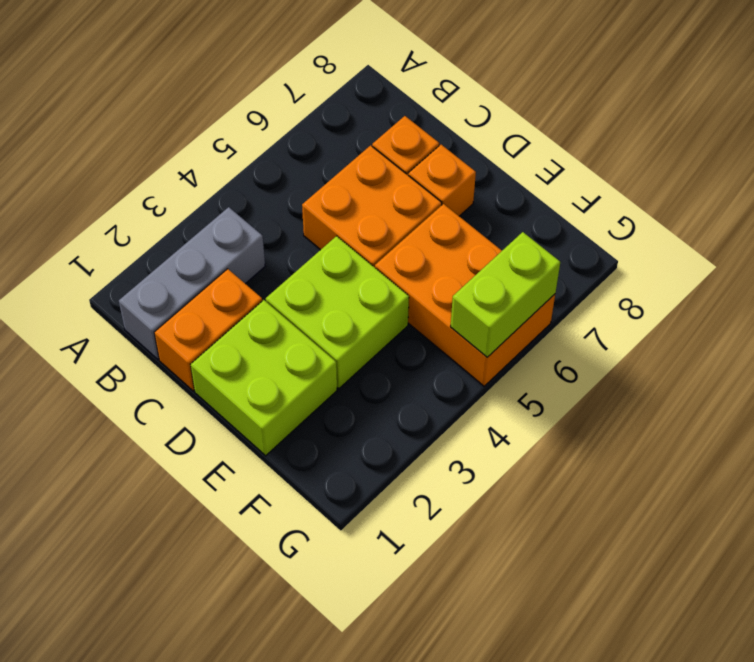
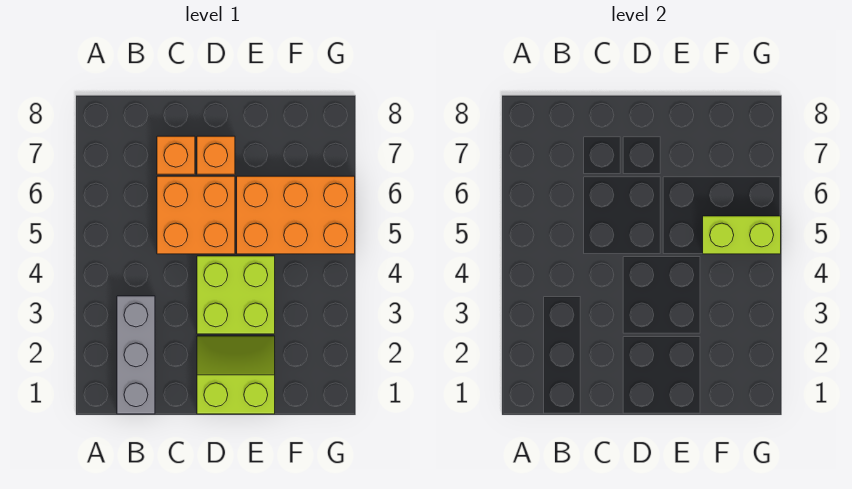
orange brick C1:C2 level 1 -> none
lime brick D1:E2 level 1 -> lime slope D1:E2 level 1 top 1
lime brick G5:G6 level 2 -> lime brick F5:G5 level 2

